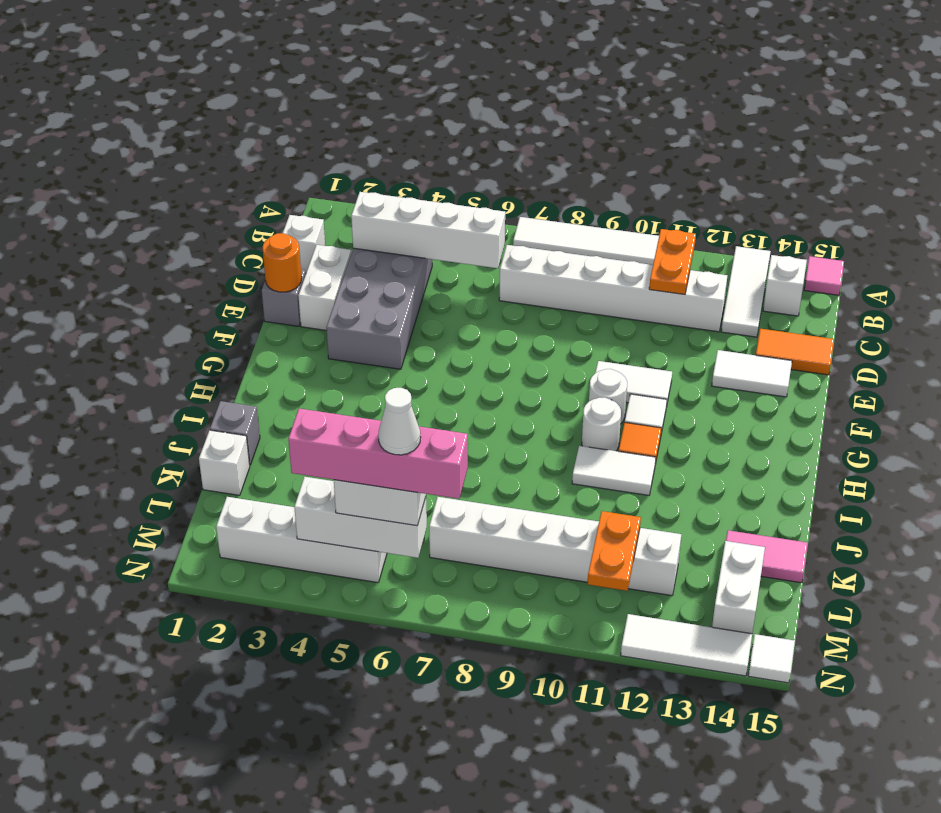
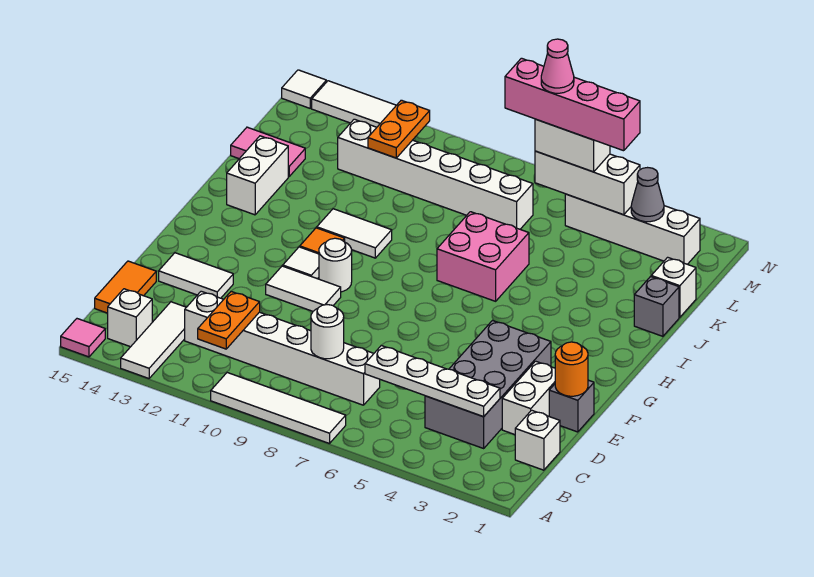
white brick C3:C6 level 2 -> white plate C3:C6 level 2
orange tile D14:D15 level 1 -> orange tile C15:D15 level 1
white round brick H10 level 1 -> white round brick C8 level 2
none -> pink brick I6:J7 level 1
white brick L14:M14 level 1 -> white brick I14:J14 level 1
none -> grey cone M3 level 2
white cone M6 level 5 -> pink cone M6 level 5

